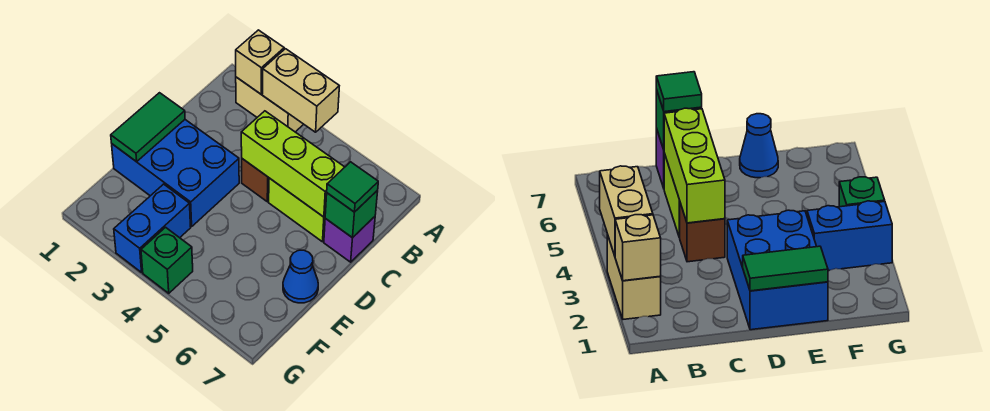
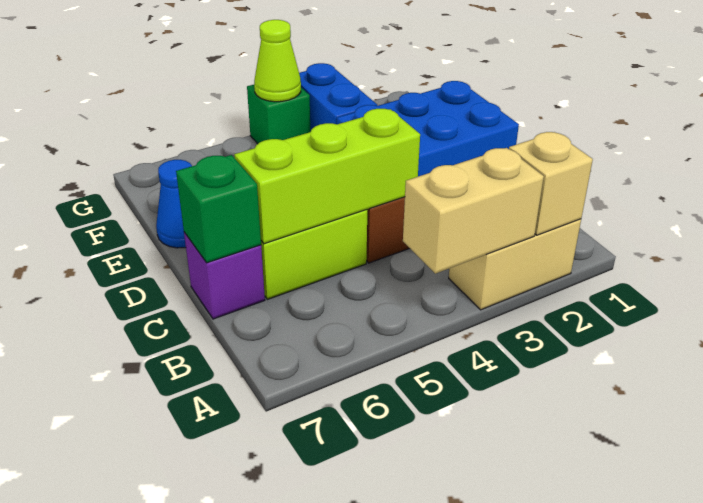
green tile C7 level 3 -> none
green tile D1:E1 level 2 -> none
none -> lime cone G4 level 2

